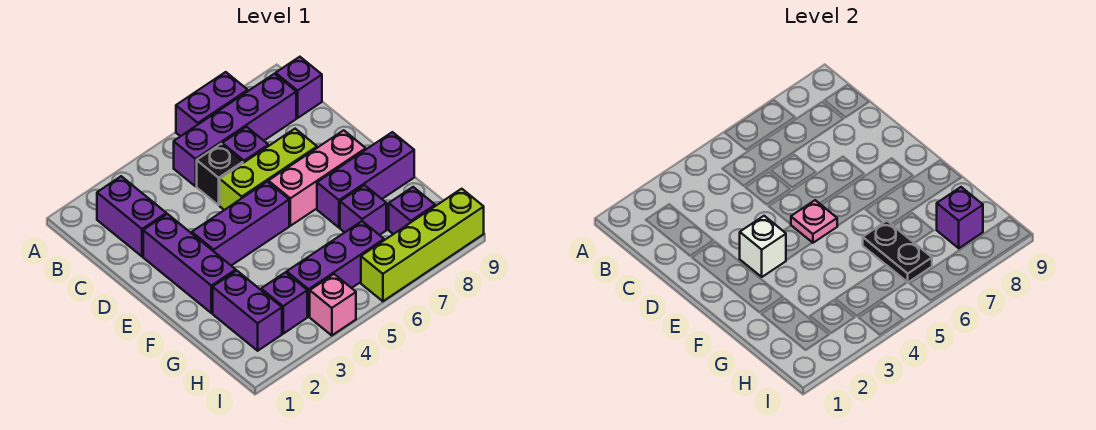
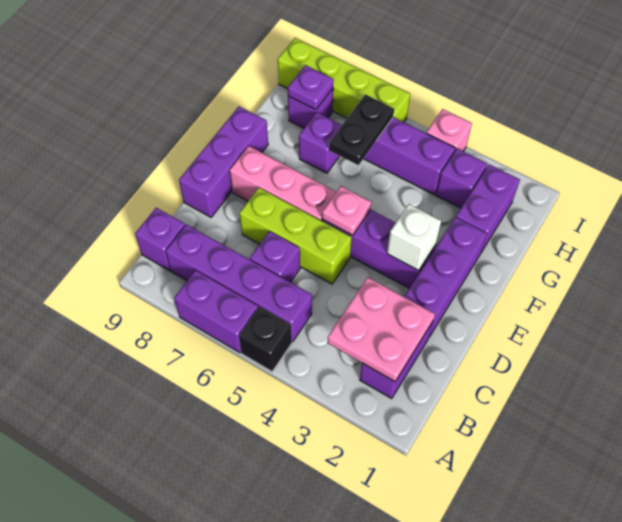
none -> pink plate B2:C3 level 2
black brick C5 level 1 -> black brick A5 level 1
purple brick F7:F9 level 1 -> purple brick D9:F9 level 1
purple brick H8 level 2 -> purple plate H8 level 2

